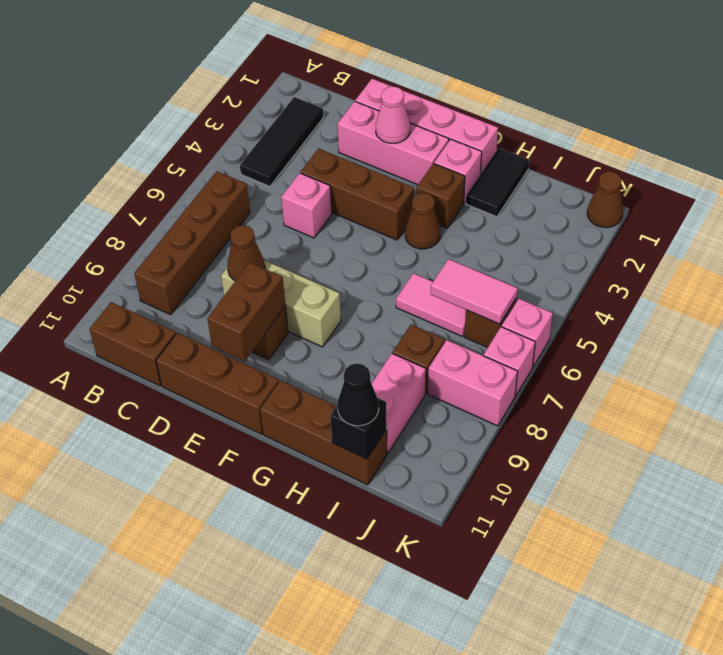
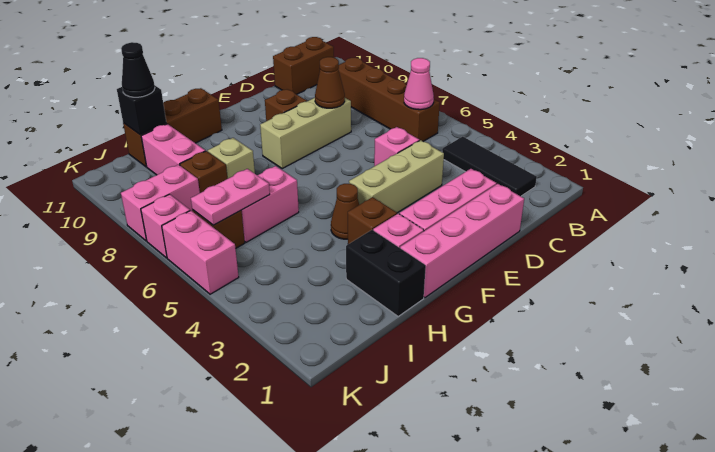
brown brick D4:F4 level 1 -> tan brick D4:F4 level 1
brown brick D11:F11 level 1 -> none
pink cone E2 level 2 -> pink cone B6 level 2
brown brick E9:E10 level 2 -> none
black tile H1:H2 level 1 -> black brick H1:H2 level 1
pink tile H6:I6 level 1 -> pink brick H6:I6 level 1
none -> tan brick H8 level 1
pink tile I6:J6 level 2 -> pink plate I6:J6 level 2
brown cone K1 level 1 -> none
pink brick K6 level 1 -> pink brick K5:K6 level 1

